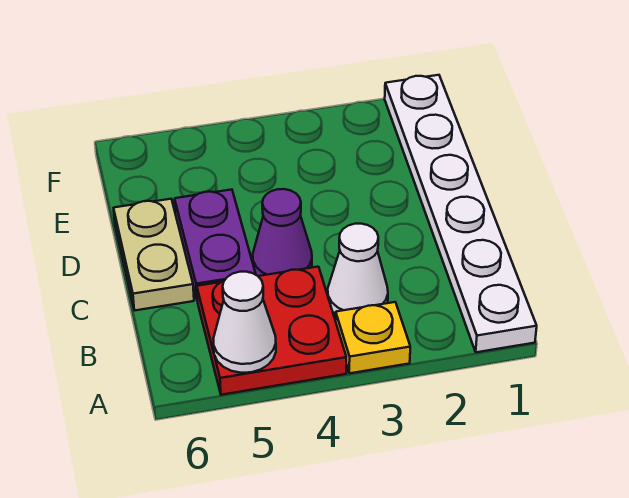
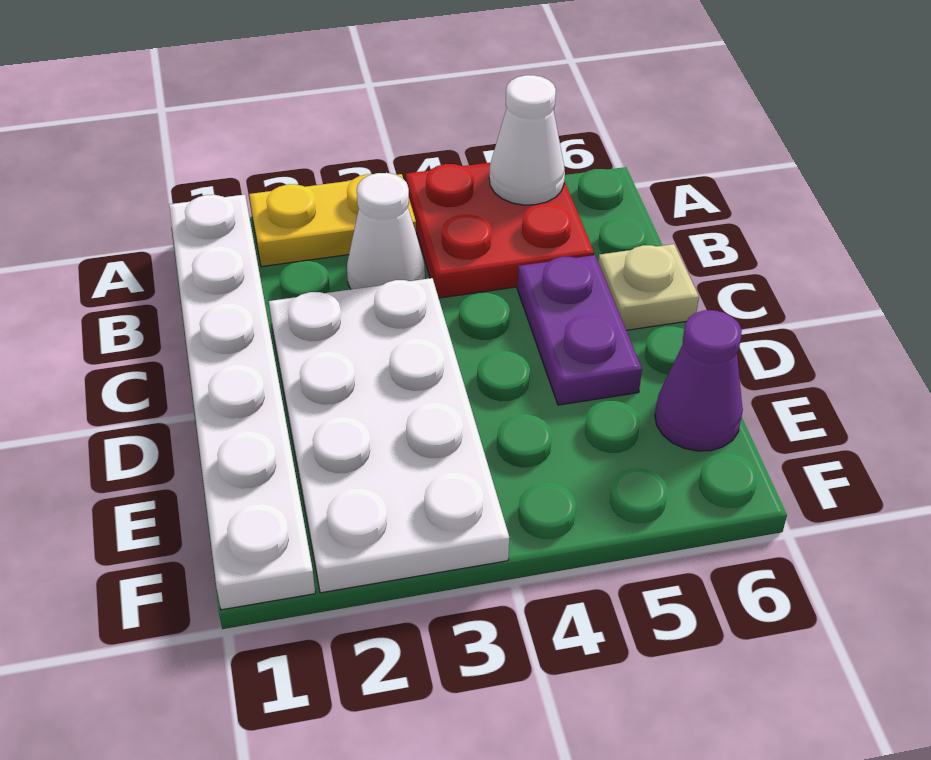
yellow plate A3 level 1 -> yellow plate A2:A3 level 1
none -> white plate C2:F3 level 1
purple cone C4 level 1 -> purple cone E6 level 1
tan plate C6:D6 level 1 -> tan plate C6 level 1

